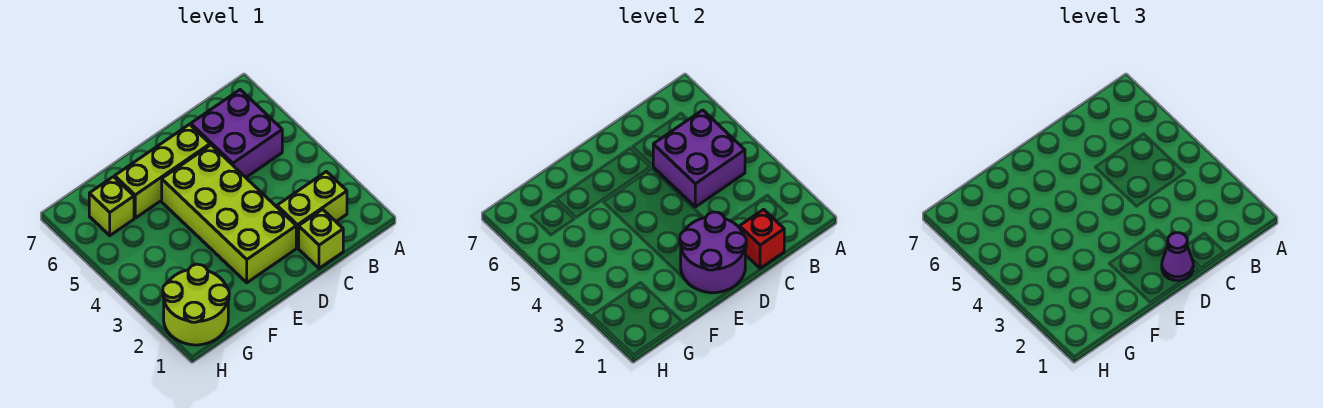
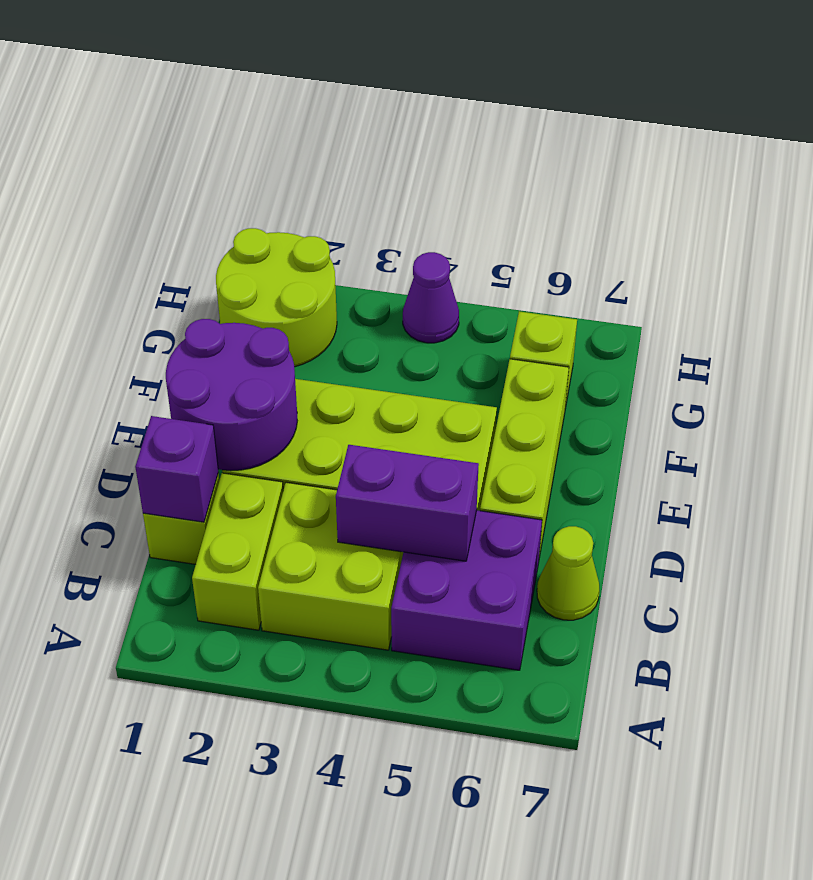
none -> lime brick B3:C4 level 1
purple brick B4:C5 level 2 -> purple brick C4:C5 level 2
red brick C1 level 2 -> purple brick C1 level 2
none -> lime cone C7 level 1
purple cone D1 level 3 -> purple cone H4 level 1

